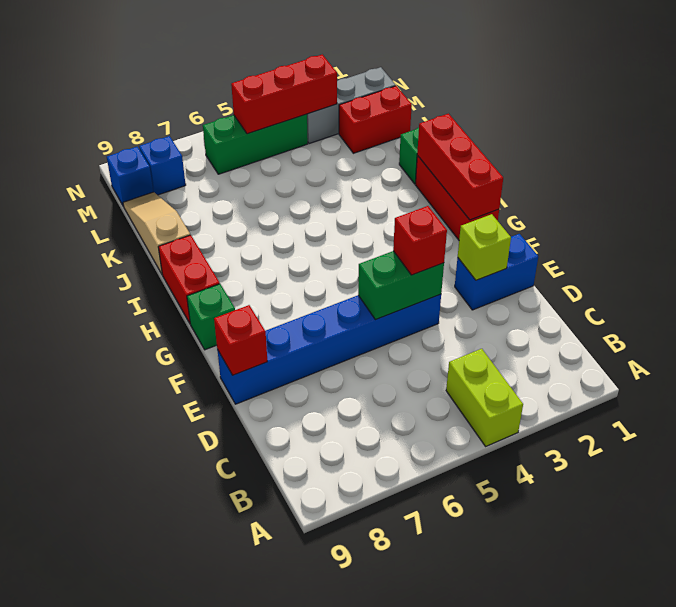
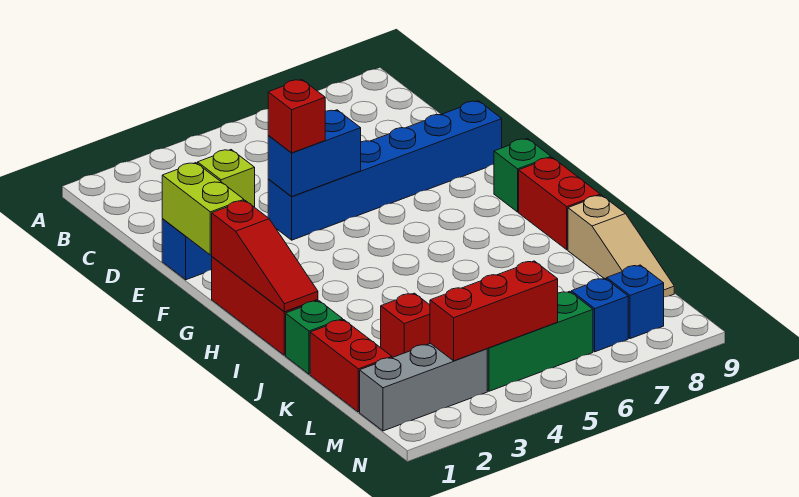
lime brick A4:B4 level 1 -> lime brick E1:F1 level 2
green brick E4:E5 level 2 -> blue brick E4:E5 level 2
red brick E9 level 2 -> red brick K3 level 1
red brick G1:I1 level 2 -> red slope G1:I1 level 2 top G
red brick L1:L2 level 1 -> red brick K1:L1 level 1
blue brick M9 level 1 -> blue brick M7 level 1

